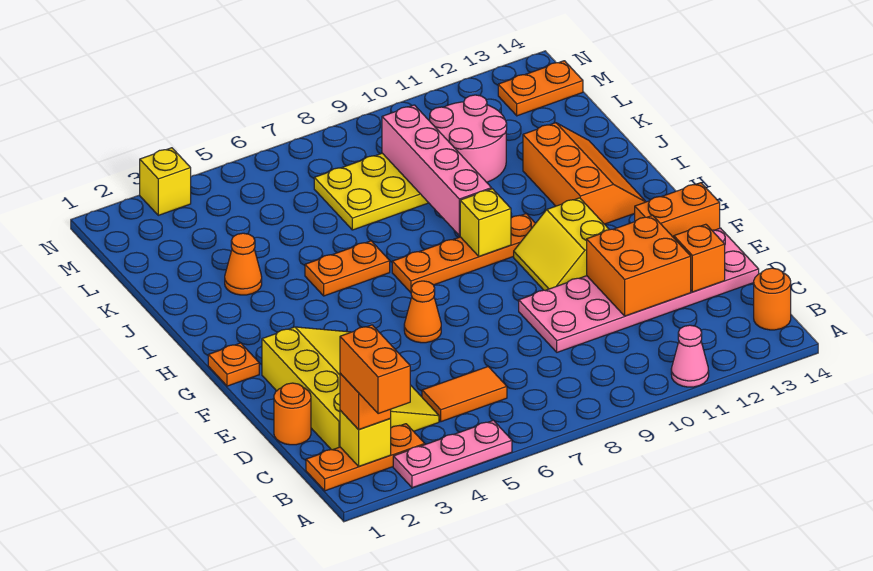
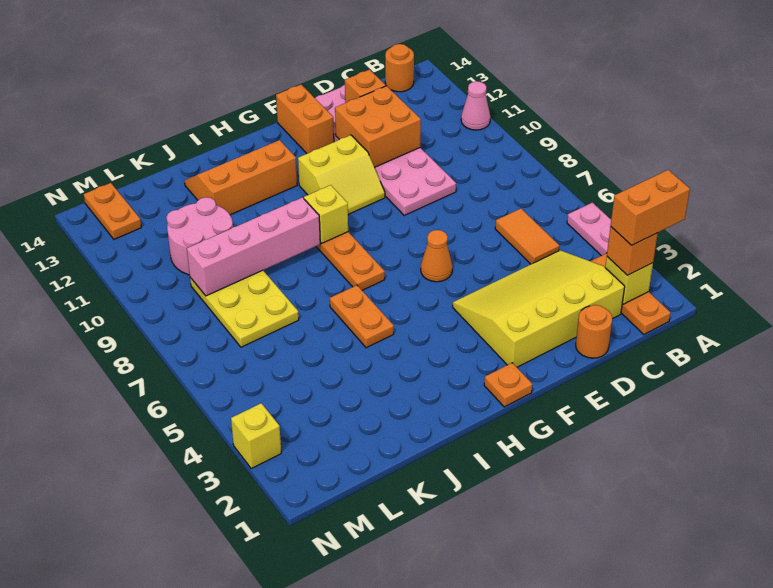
orange cone J3 level 1 -> none

